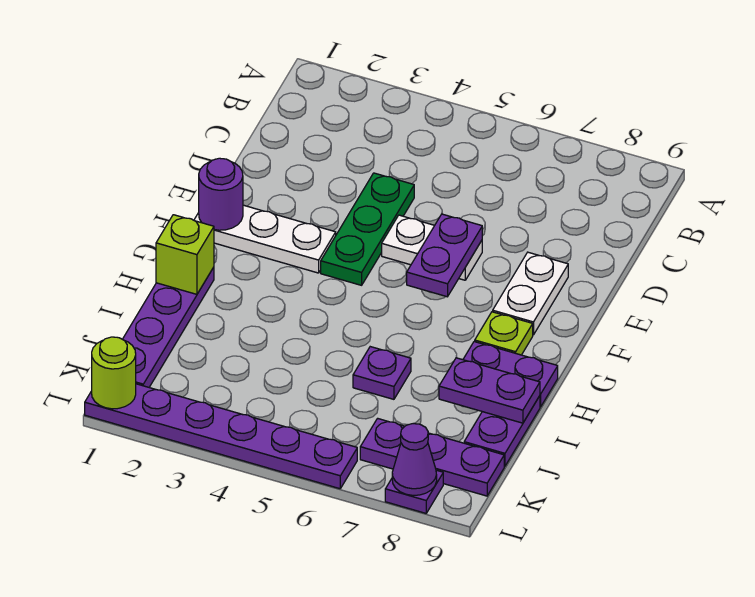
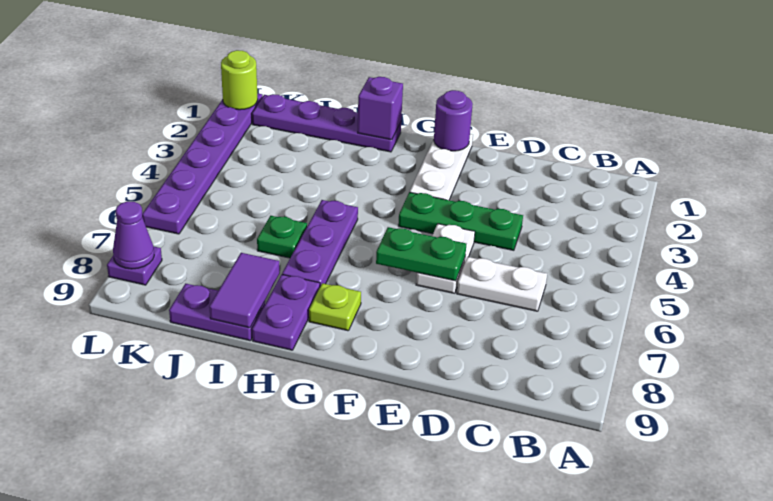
purple plate E6:F6 level 2 -> green plate E6:F6 level 2
white plate E8:F8 level 1 -> white plate C6:D6 level 1
lime brick H1 level 2 -> purple brick H1 level 2
purple plate I6 level 1 -> green plate I6 level 1
purple plate I8:I9 level 2 -> purple tile I8:I9 level 2
purple plate K7:K9 level 1 -> purple plate H5:H7 level 1

